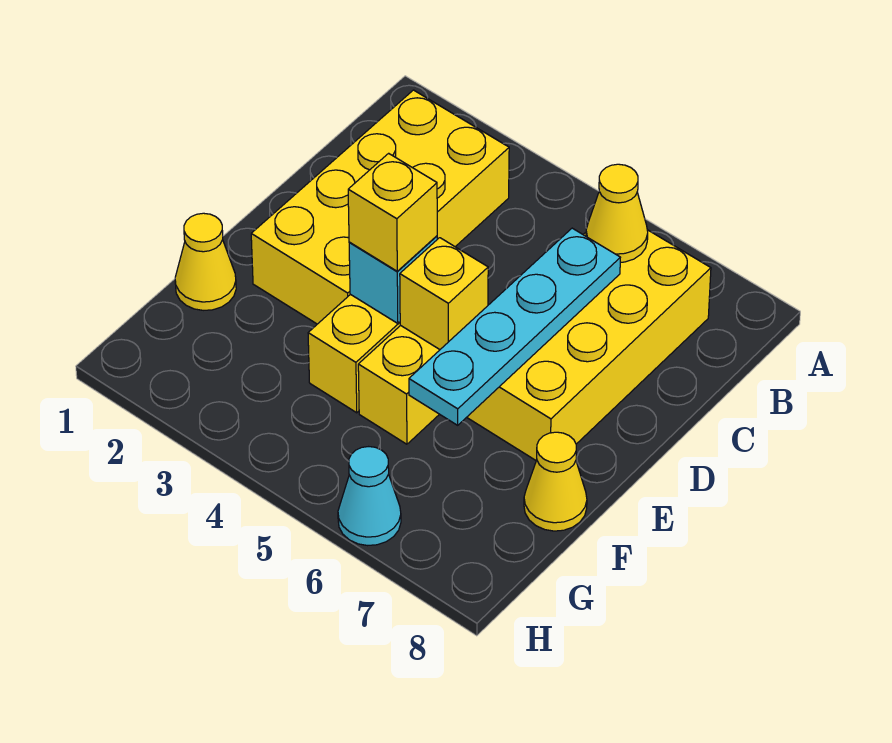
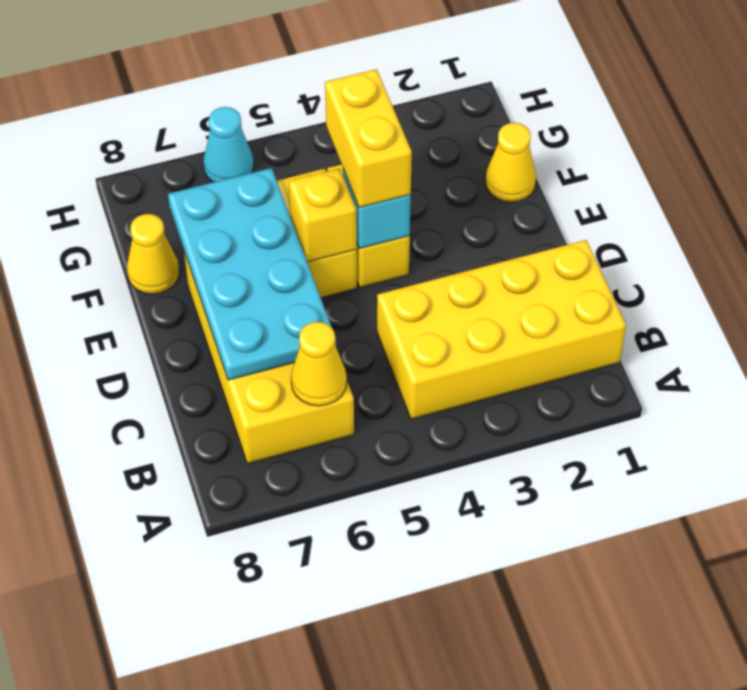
yellow brick B2:E3 level 1 -> yellow brick B1:C4 level 1
cyan plate C6:F6 level 2 -> cyan plate C6:F7 level 2
yellow brick E4 level 3 -> yellow brick E4:F4 level 3

